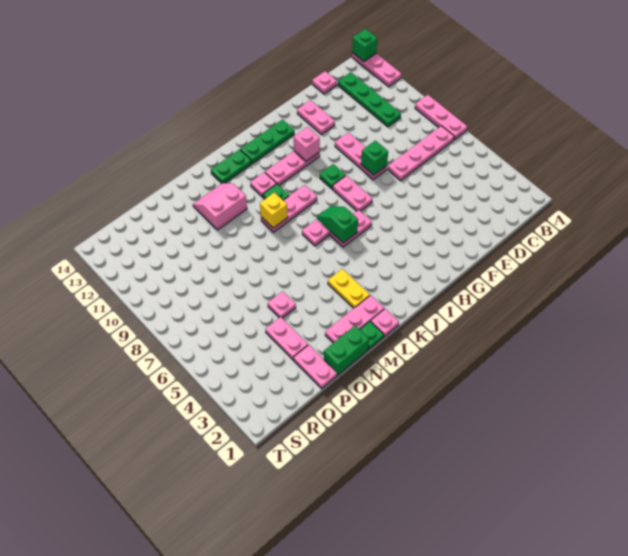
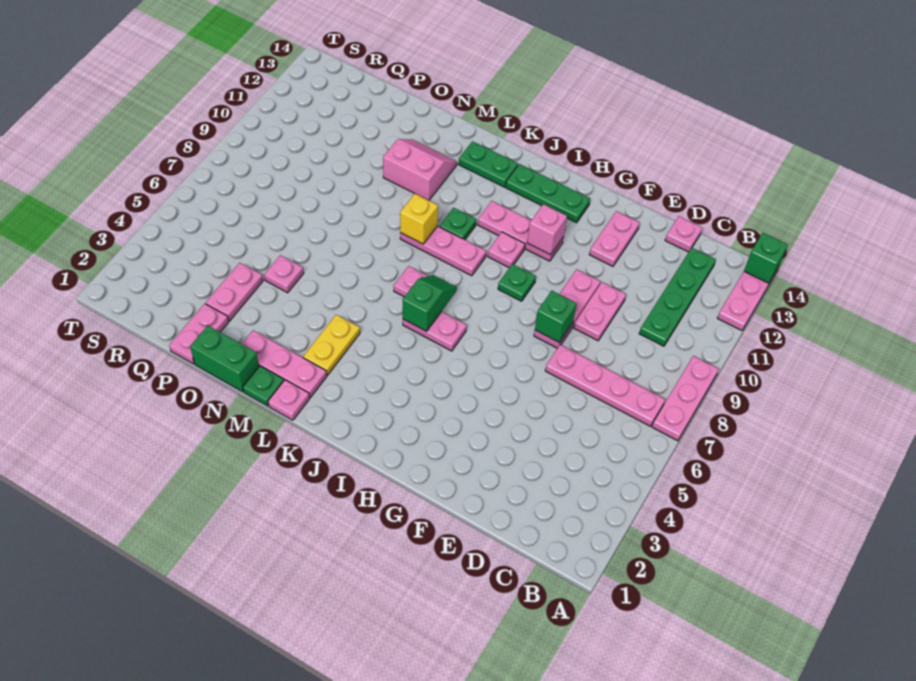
pink plate H7:H8 level 1 -> pink plate E9:E10 level 1
pink plate K11 level 1 -> pink plate I10 level 1

